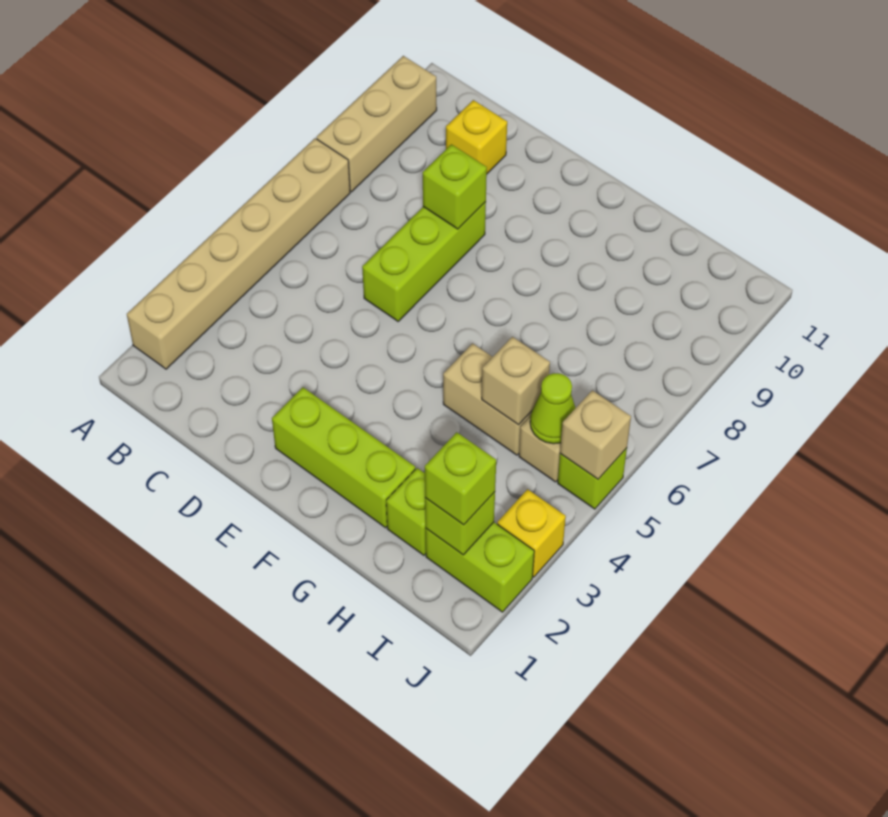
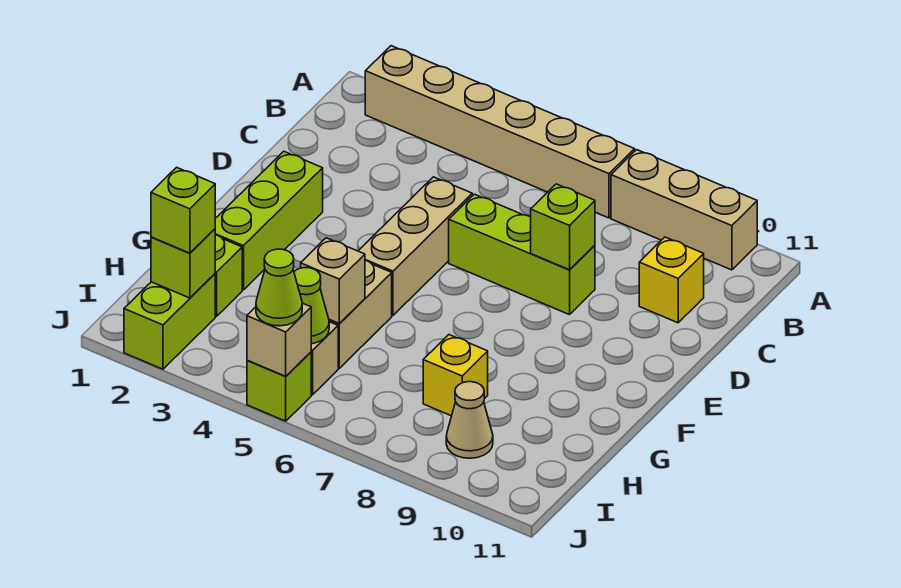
none -> tan brick D5:F5 level 1
none -> tan cone I9 level 1
yellow brick J3 level 1 -> yellow brick H8 level 1
none -> lime cone J5 level 3

